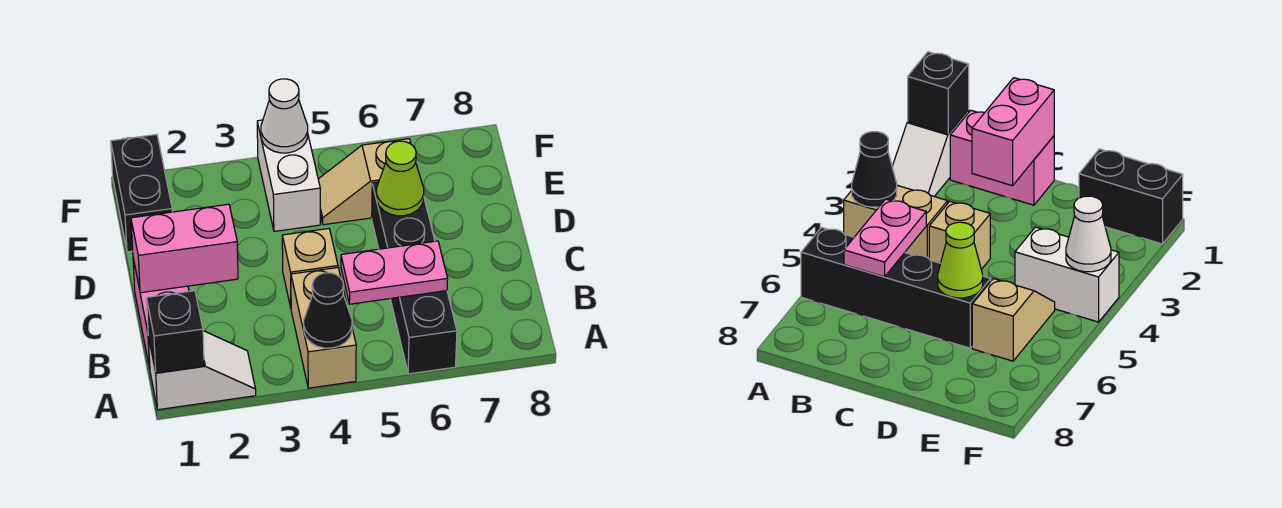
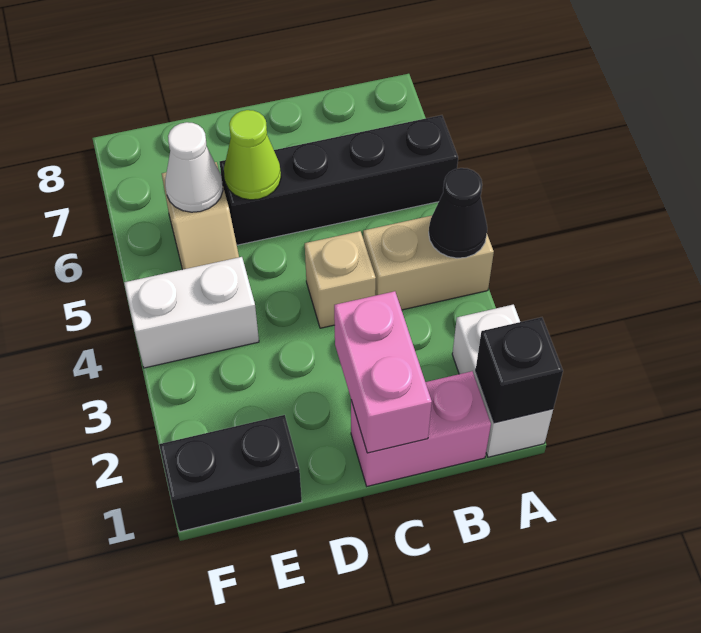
white slope A1:A2 level 1 top 1 -> white brick A1:A2 level 1
pink plate B5:B6 level 2 -> none
white cone F4 level 2 -> white cone E6 level 2

